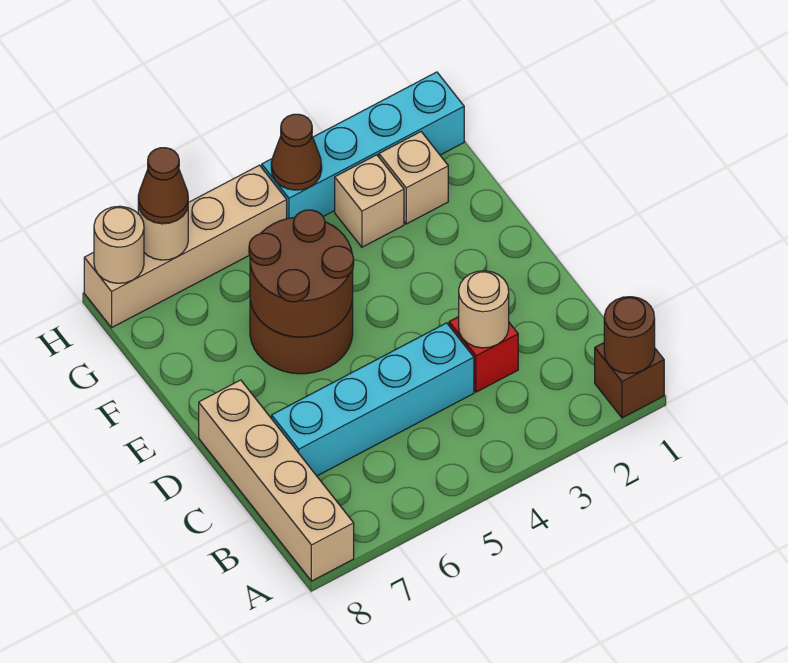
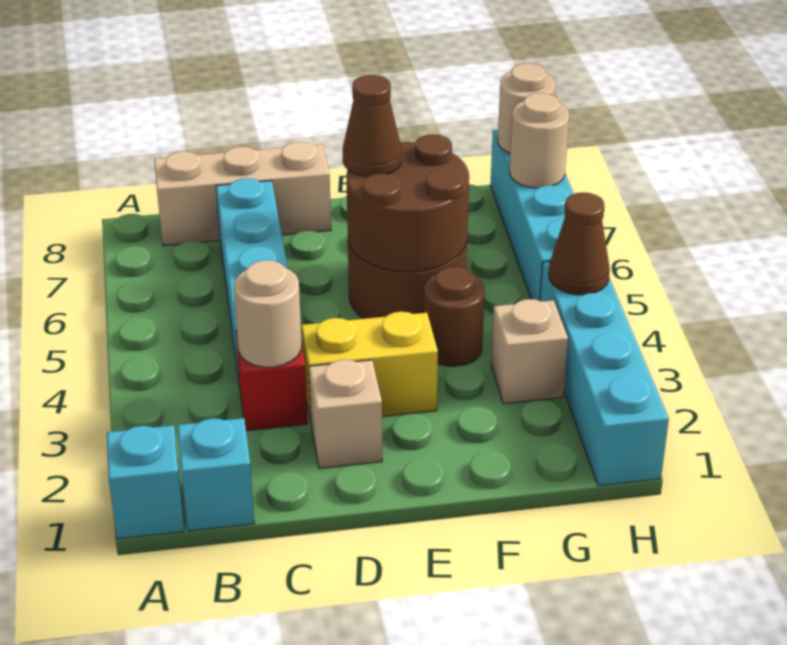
brown brick A1 level 1 -> cyan brick A1 level 1
brown round brick A1 level 2 -> brown round brick F4 level 1
tan brick A8:D8 level 1 -> tan brick B8:D8 level 1
none -> cyan brick B1 level 1
none -> yellow brick D3:E3 level 1
tan brick G2 level 1 -> tan brick D2 level 1
tan brick H5:H8 level 1 -> cyan brick H5:H8 level 1
brown cone H7 level 3 -> brown cone E6 level 3

